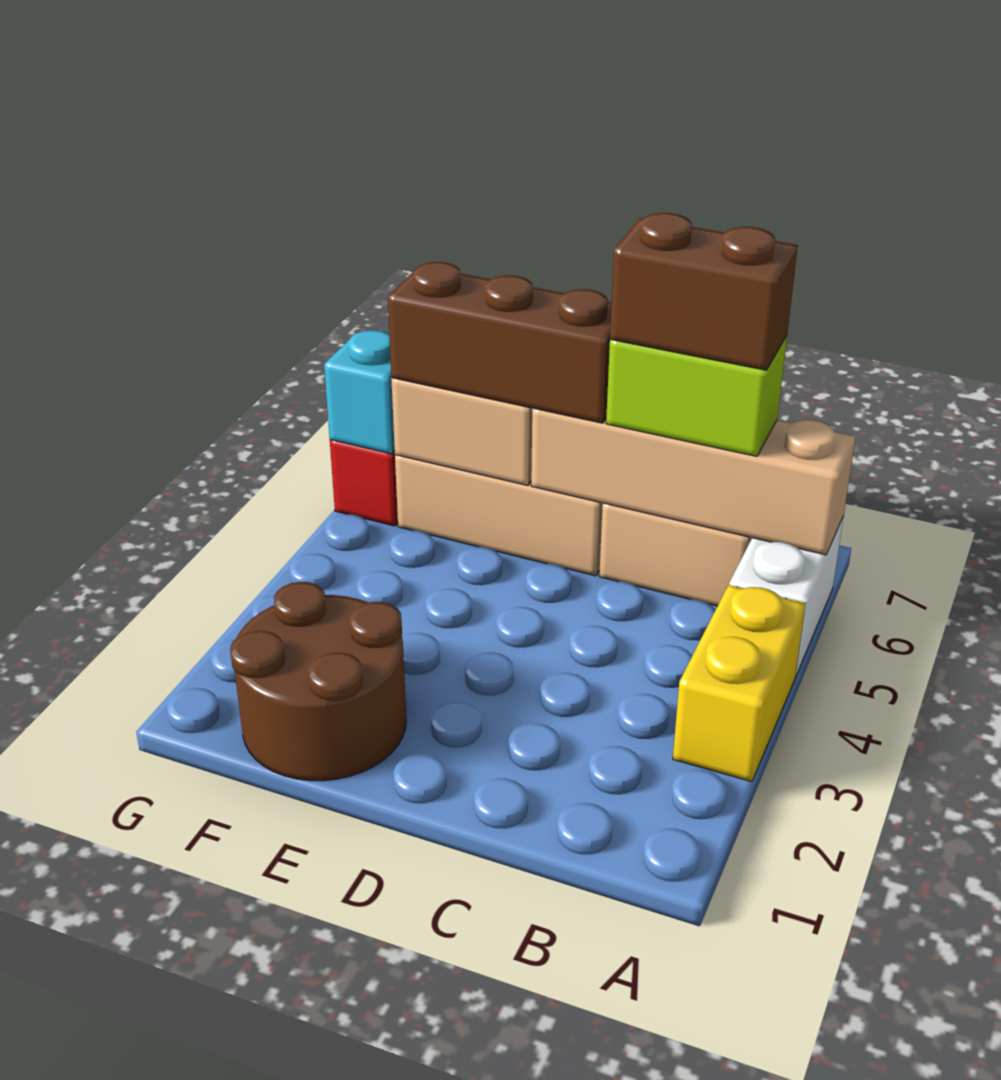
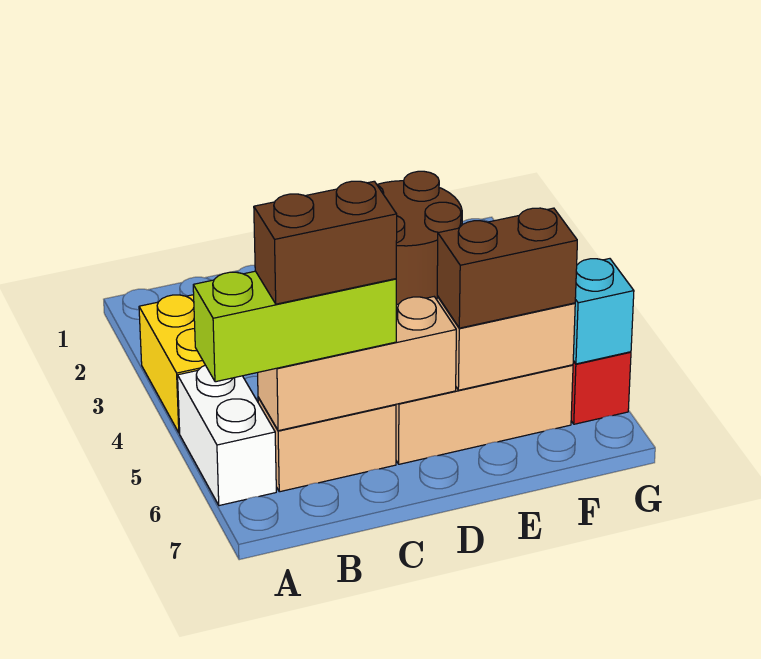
tan brick A6:D6 level 2 -> tan brick B6:D6 level 2
lime brick B6:C6 level 3 -> lime brick A6:C6 level 3
brown brick D6:F6 level 3 -> brown brick E6:F6 level 3

